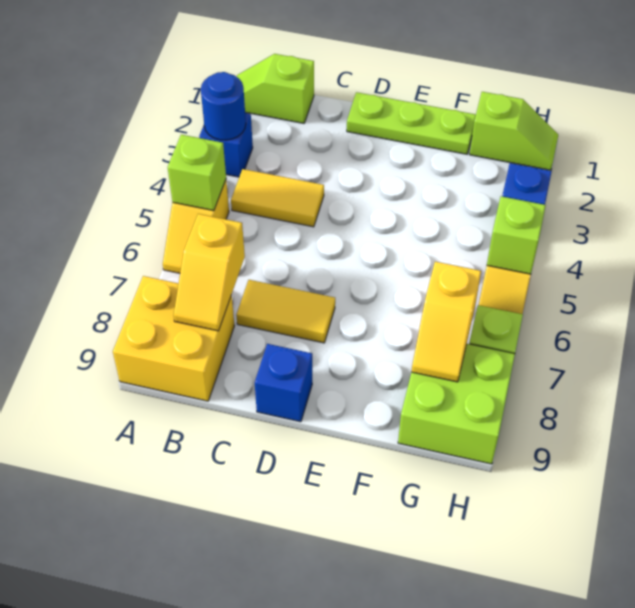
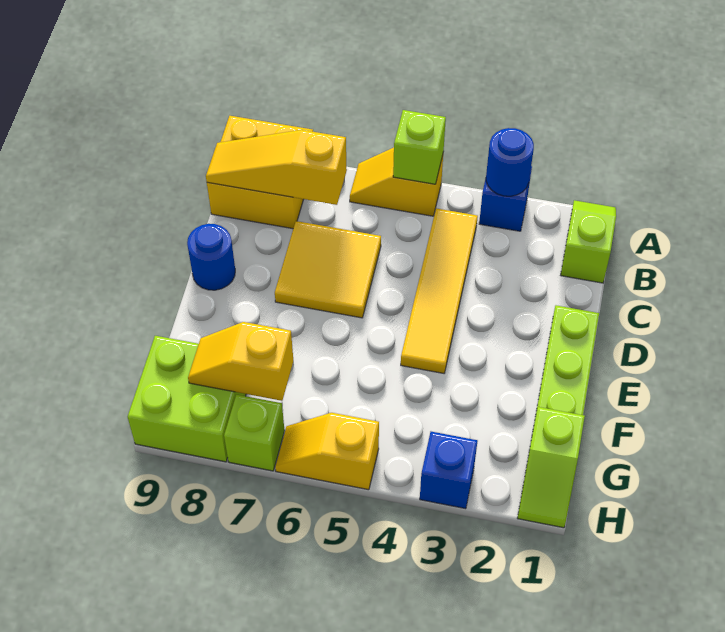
yellow tile B4:C4 level 1 -> yellow tile B4:E4 level 1
yellow slope B7:B8 level 2 top 7 -> yellow slope B7:B9 level 2 top 7
yellow tile C7:D7 level 1 -> yellow tile C6:D7 level 1
blue brick D9 level 1 -> blue round brick D9 level 1
lime brick H5 level 2 -> none

